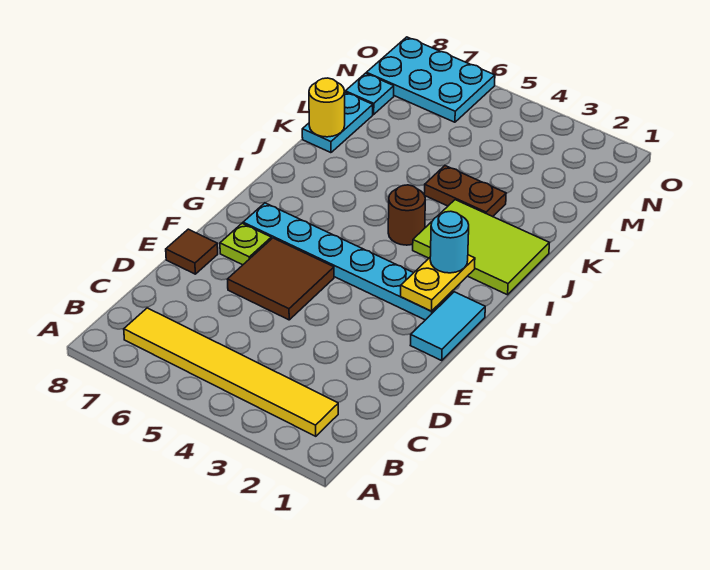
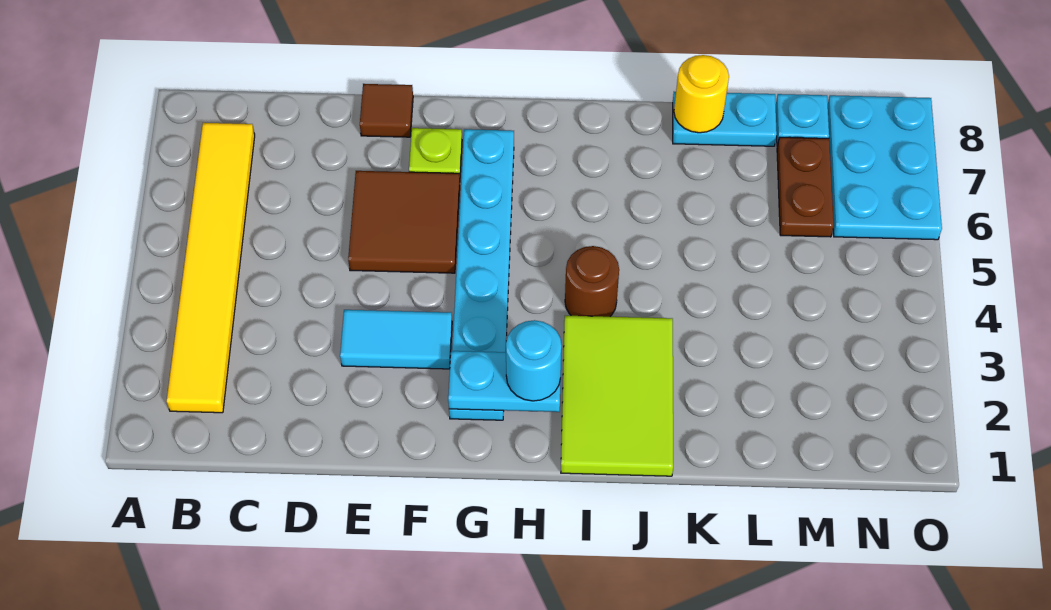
cyan tile F1:G1 level 1 -> cyan tile E3:F3 level 1
yellow plate G2:H2 level 2 -> cyan plate G2:H2 level 2
brown plate K3:K4 level 1 -> brown plate M6:M7 level 1

